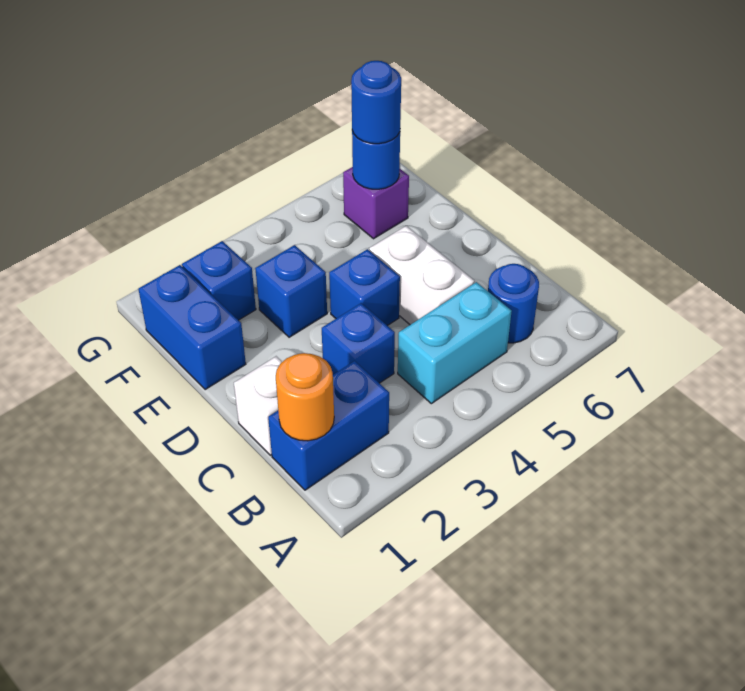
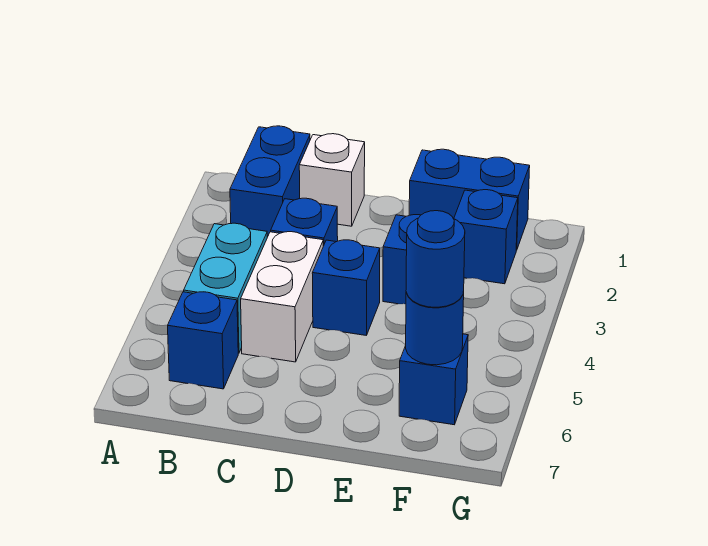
orange round brick B1 level 2 -> none
blue round brick B6 level 1 -> blue brick B6 level 1
white brick C5:D5 level 1 -> white brick C4:C5 level 1
purple brick F6 level 1 -> blue brick F6 level 1

